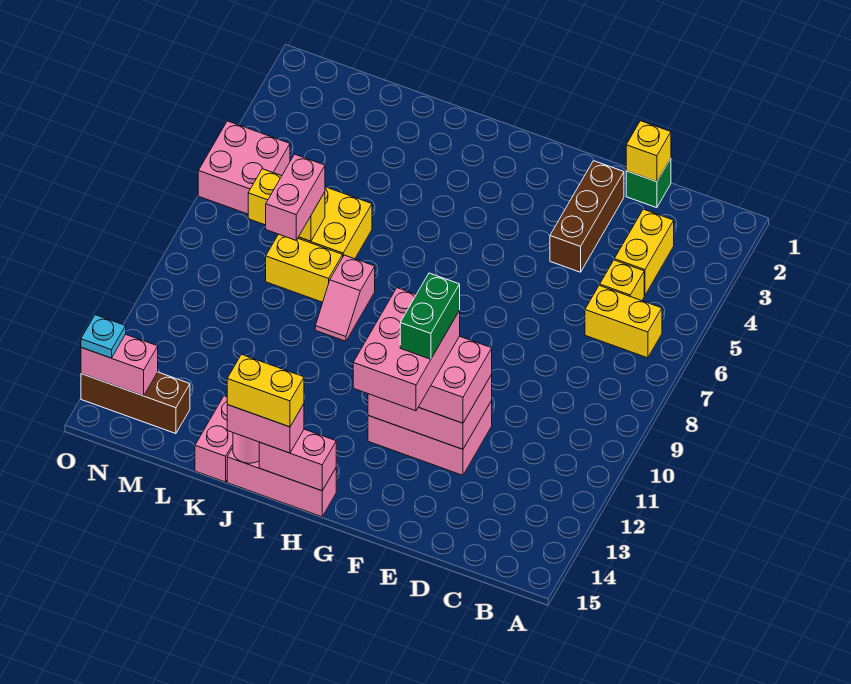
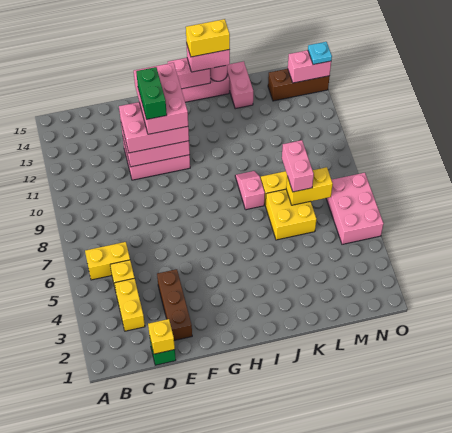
pink brick N5:O6 level 1 -> pink brick N5:O7 level 1

